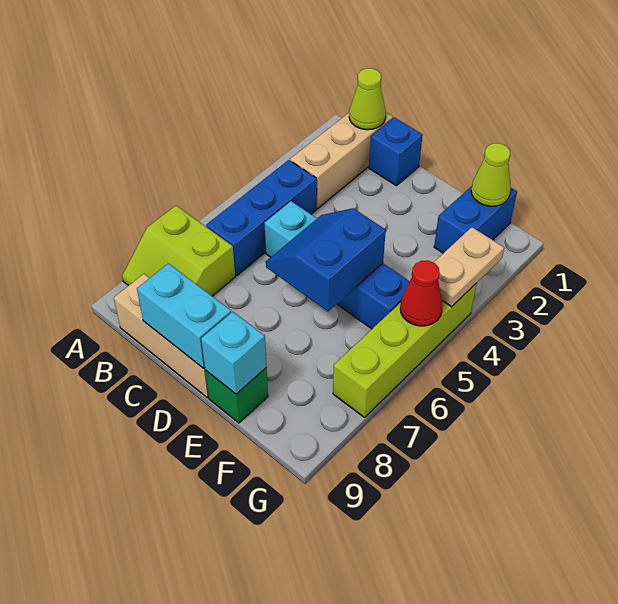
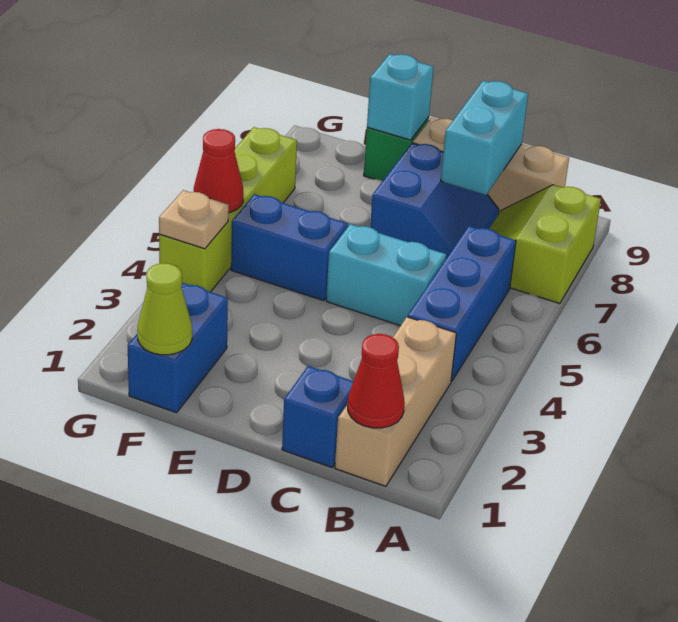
lime slope A7:B8 level 1 top 7 -> lime slope A7:B8 level 1 top A
lime cone B1 level 2 -> red cone B1 level 2
cyan brick C9:D9 level 2 -> cyan brick C8:C9 level 2
blue slope D5:E6 level 2 top E -> blue slope C7:D8 level 1 top D
tan plate G3:G4 level 2 -> tan plate G4 level 2

